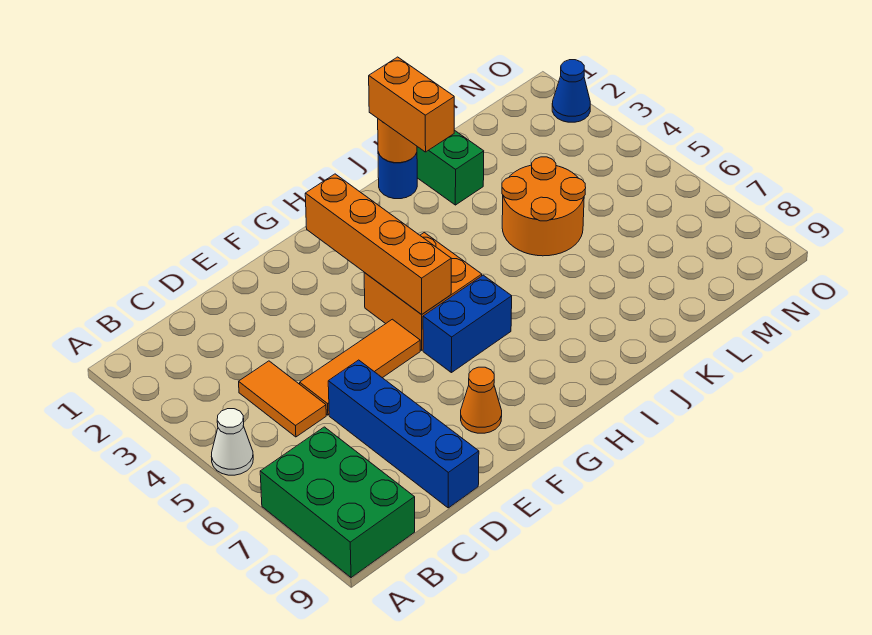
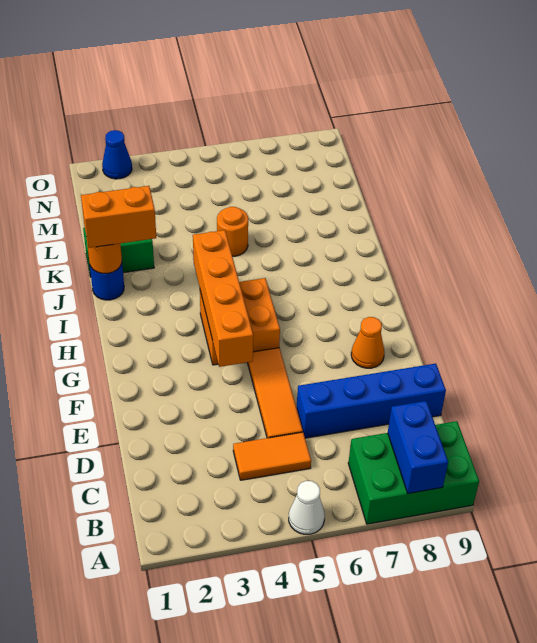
orange brick G2:G5 level 2 -> orange brick F4:I4 level 2
blue brick G6:H6 level 1 -> blue brick A8:B8 level 2
orange round brick K4:L5 level 1 -> orange round brick K5 level 1

